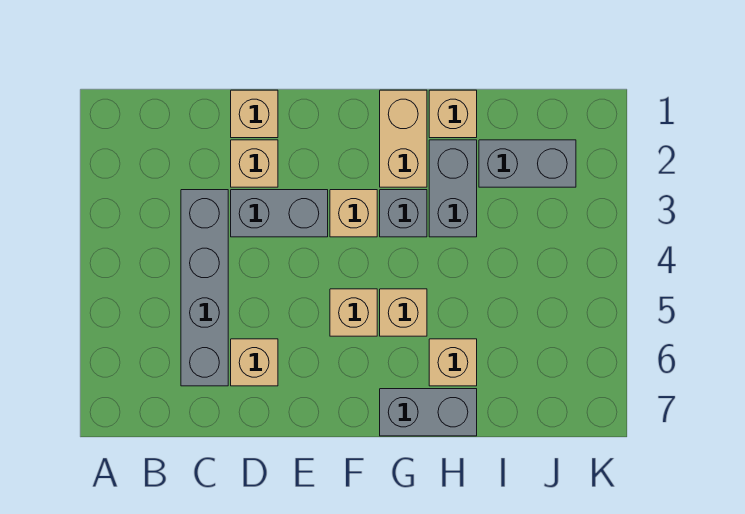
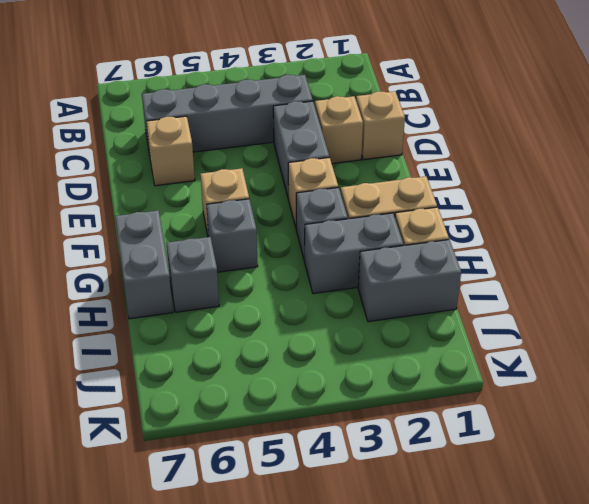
tan brick G5 level 1 -> grey brick G5 level 1
tan brick H6 level 1 -> grey brick H6 level 1
grey brick I2:J2 level 1 -> grey brick I1:I2 level 1

